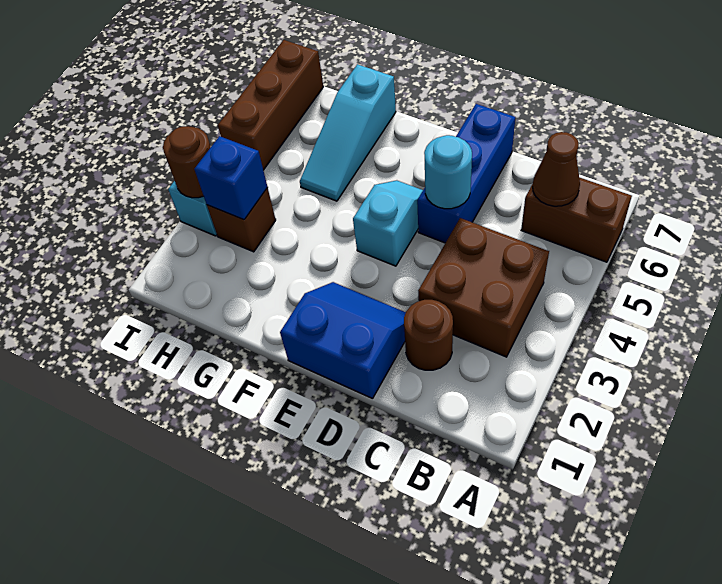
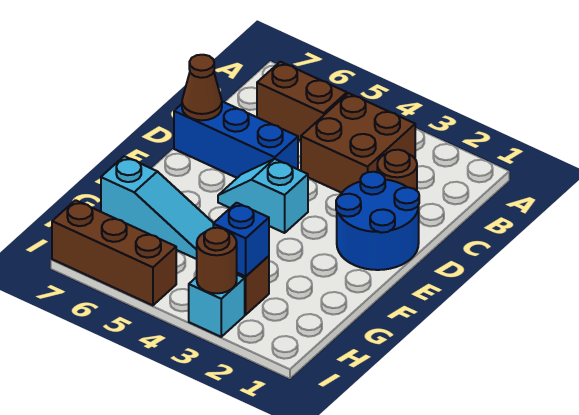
brown brick A6:B6 level 1 -> brown brick B5:B6 level 1
brown cone B6 level 2 -> brown cone D7 level 2
blue slope D1:E2 level 1 top 1 -> blue round brick D1:E2 level 1
cyan round brick D5 level 2 -> none

